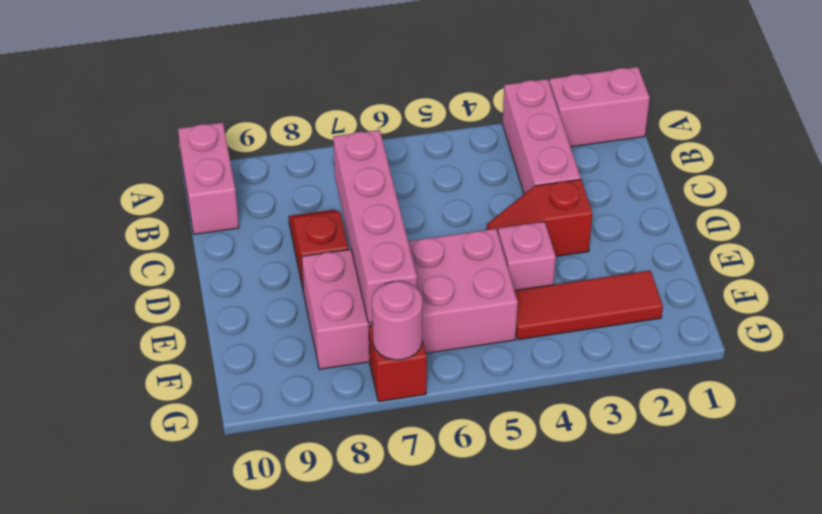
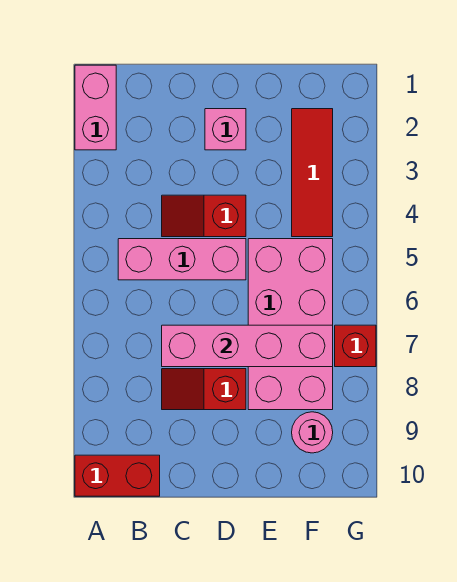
pink brick A3:C3 level 1 -> pink brick B5:D5 level 1
pink brick A10:B10 level 1 -> red brick A10:B10 level 1
red slope D3:D4 level 1 top 3 -> red slope C4:D4 level 1 top D
pink brick E4 level 1 -> pink brick D2 level 1
pink round brick G7 level 2 -> pink round brick F9 level 1

